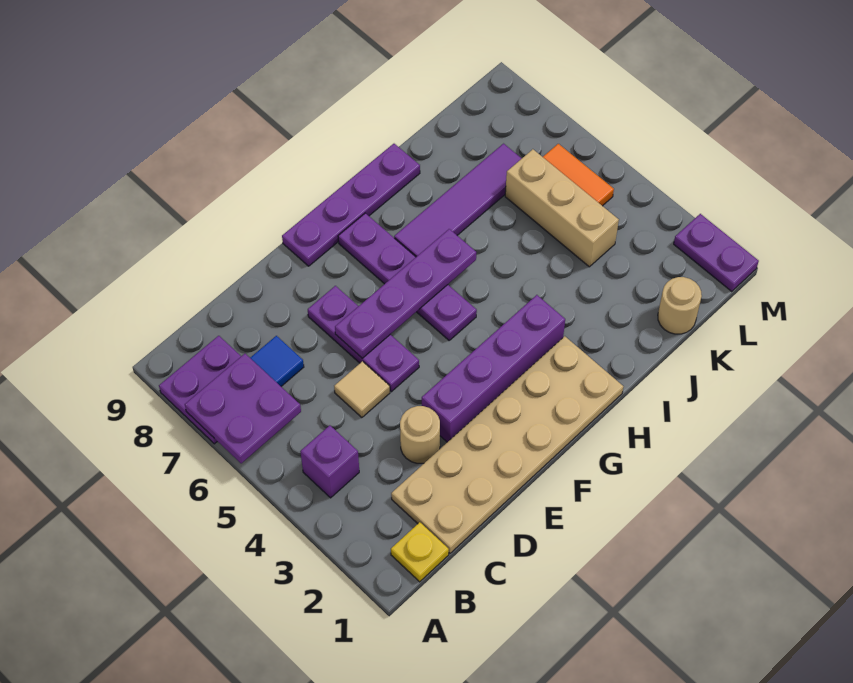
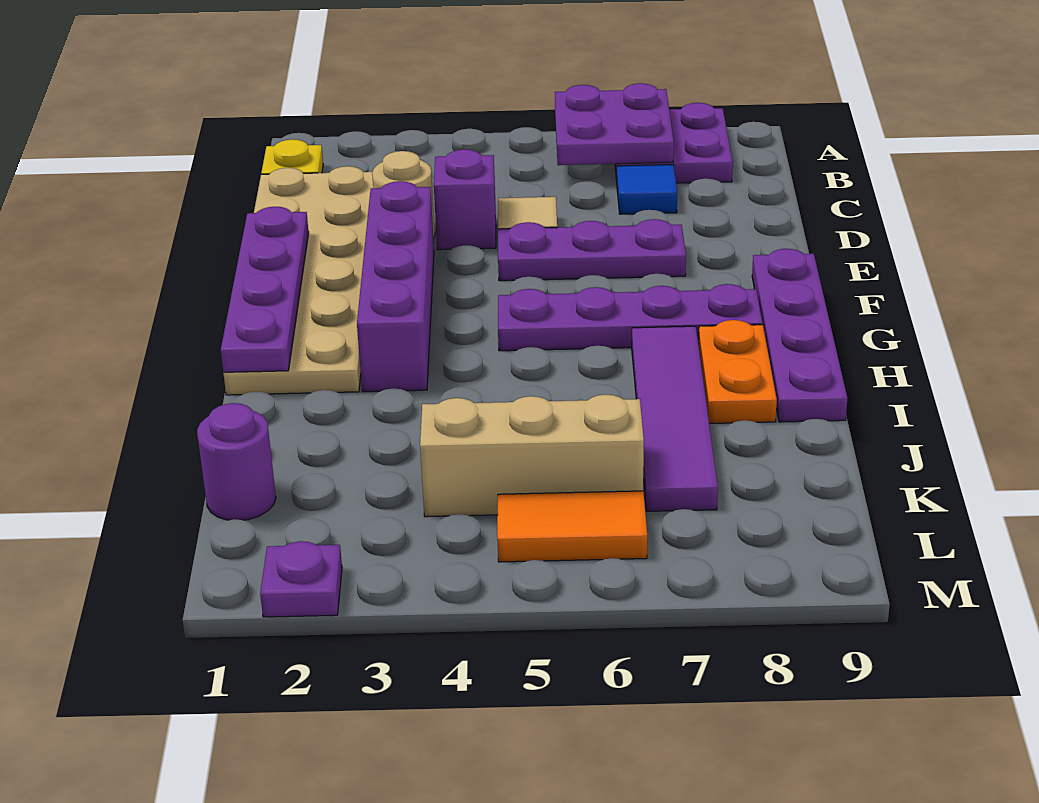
purple brick B4 level 1 -> purple brick D4 level 1
purple plate E6:H6 level 2 -> purple plate E1:H1 level 2
none -> orange plate H8:I8 level 1
tan round brick K1 level 1 -> purple round brick K1 level 1
purple plate M1:M2 level 1 -> purple plate M2 level 1

